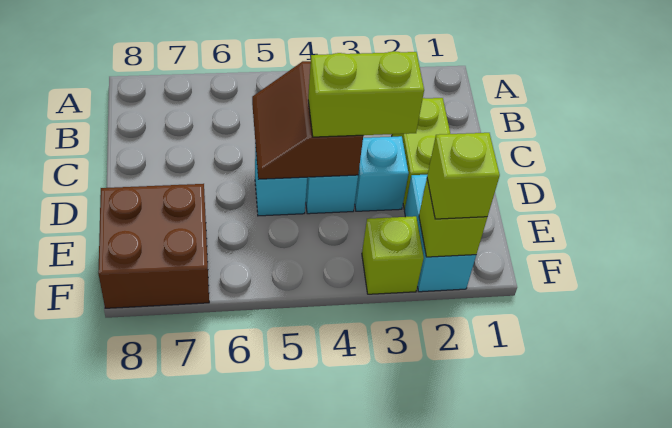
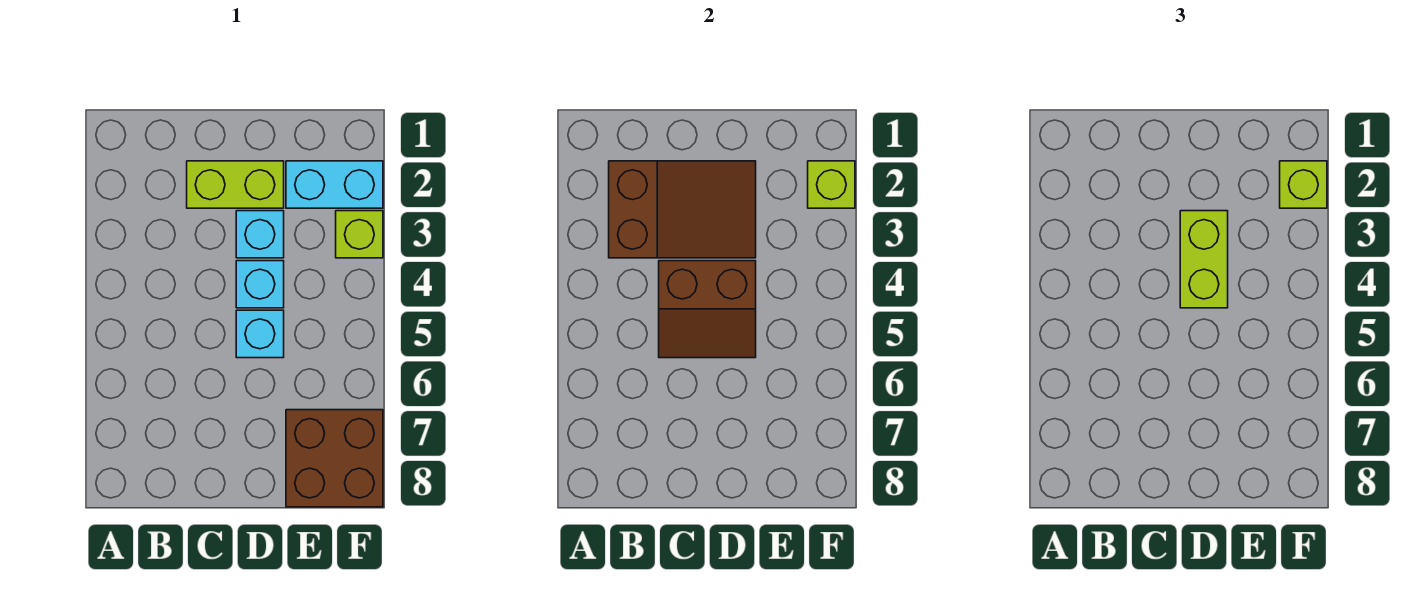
none -> brown slope B2:D3 level 2 top B

